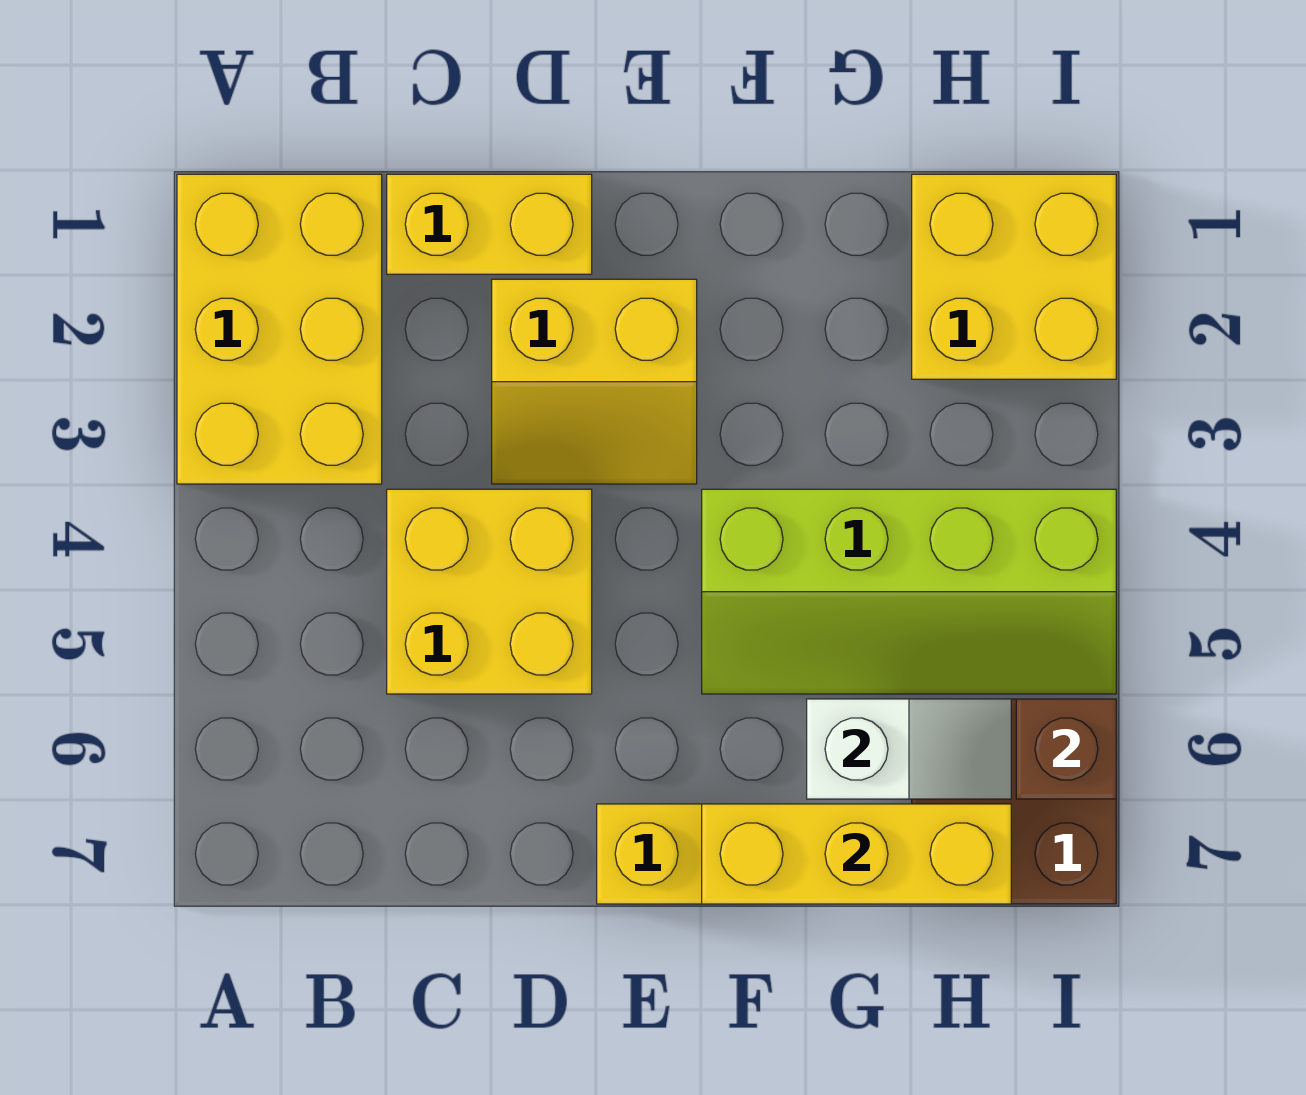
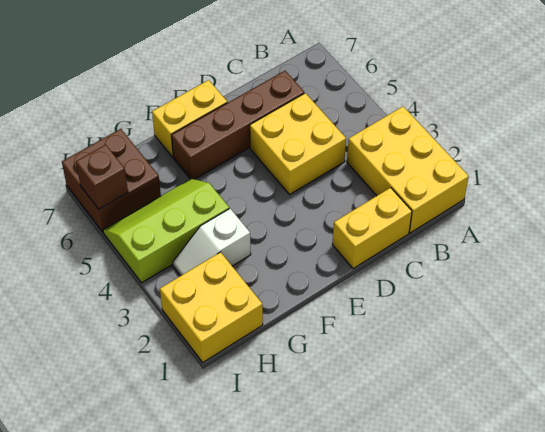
none -> brown brick C6:F6 level 1
yellow slope D2:E3 level 1 top 2 -> none
lime slope F4:I5 level 1 top 4 -> lime slope G4:I5 level 1 top 4
yellow brick F7:H7 level 2 -> none
white slope G6:H6 level 2 top G -> white slope G3:H3 level 1 top G

